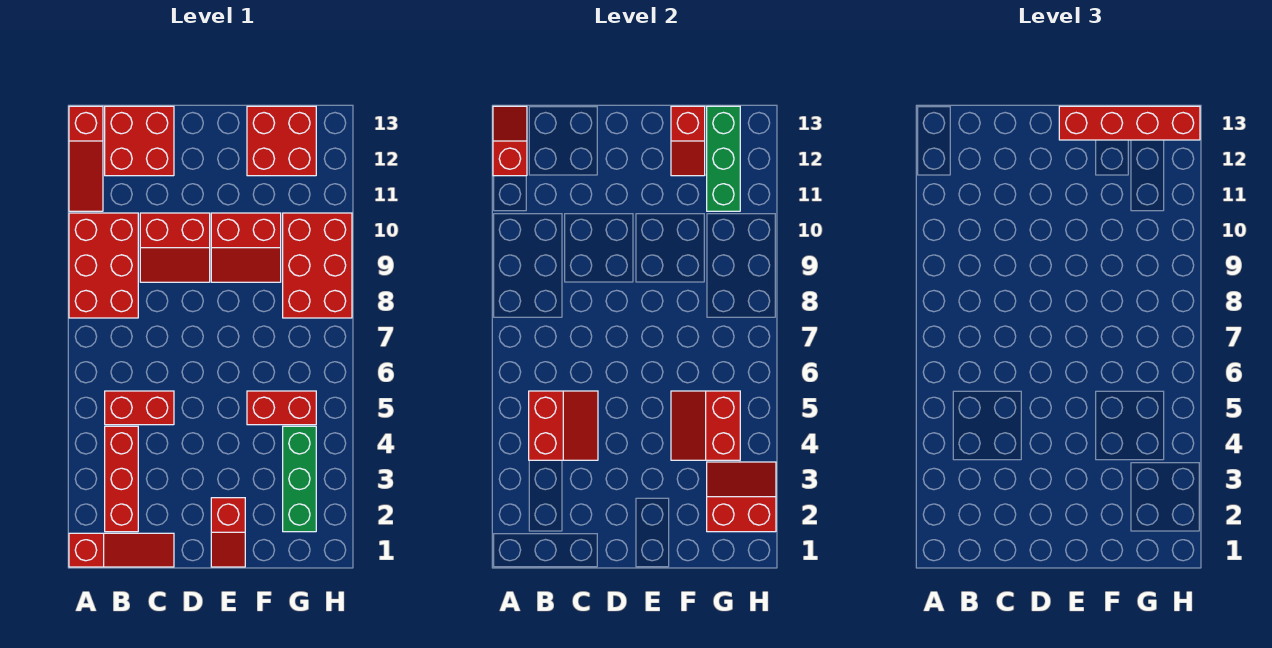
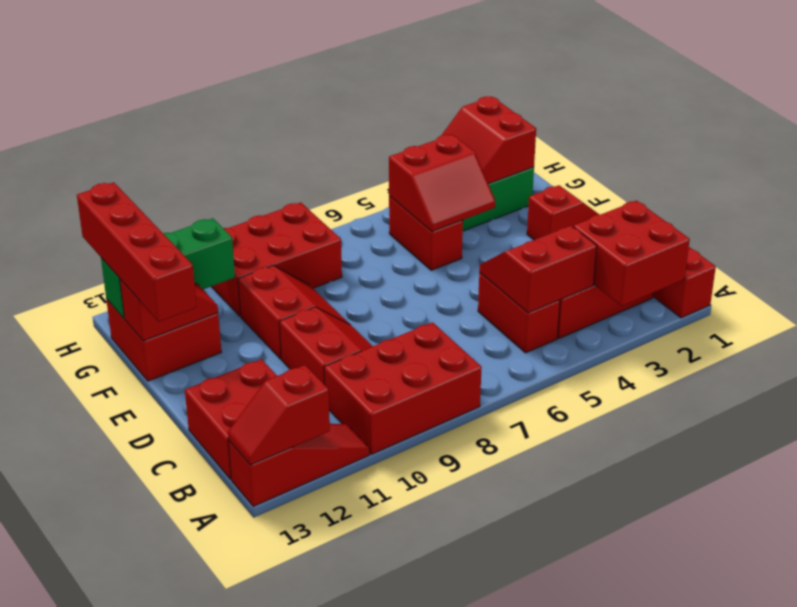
none -> red brick A2:B3 level 2

